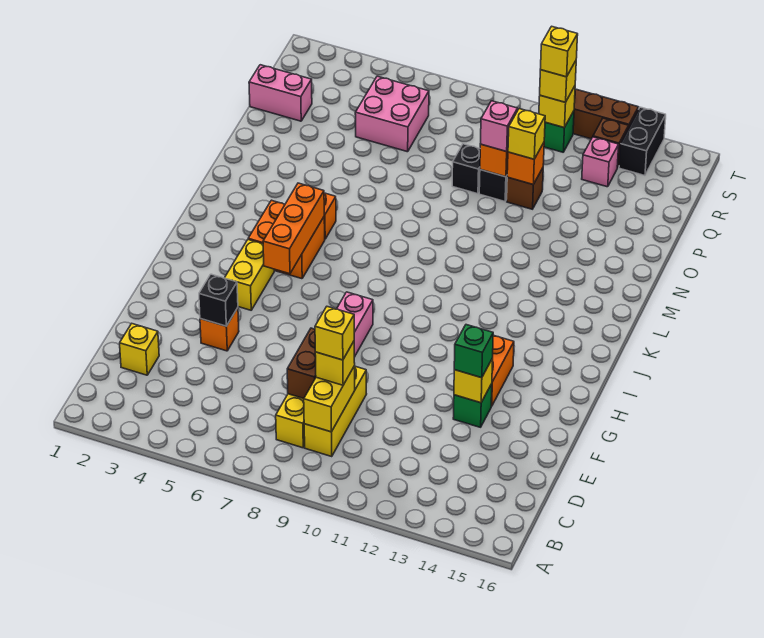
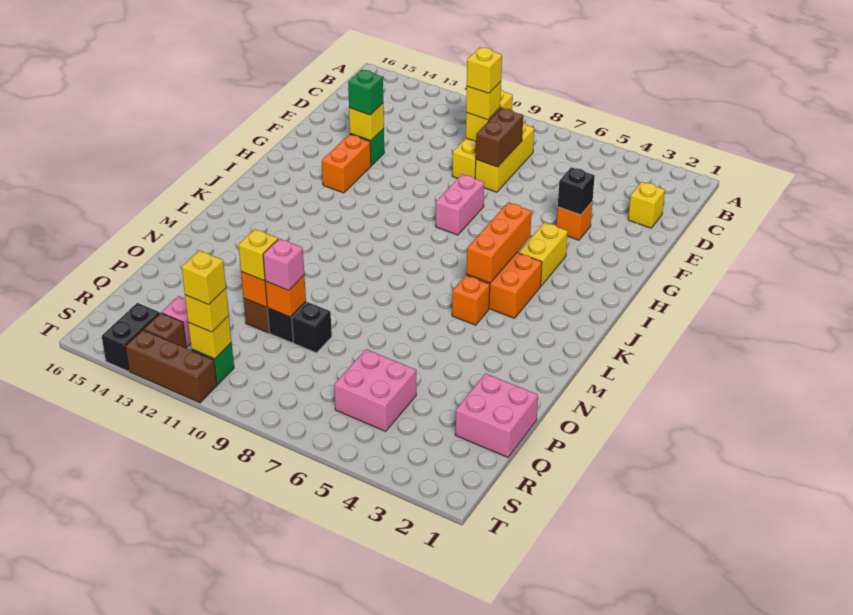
pink brick Q1:Q2 level 1 -> pink brick P1:Q2 level 1

